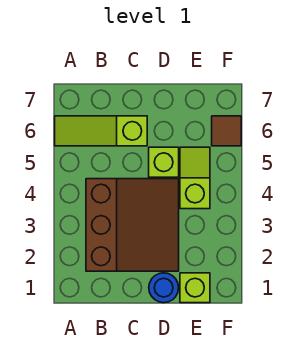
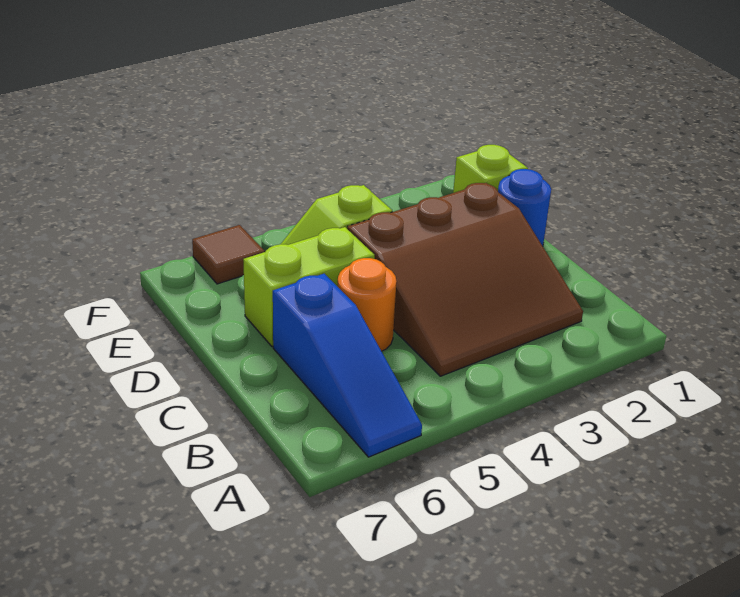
lime slope A6:C6 level 1 top C -> blue slope A6:C6 level 1 top C
brown slope B2:D4 level 1 top B -> brown slope B2:D4 level 1 top D
none -> orange round brick C5 level 1
lime brick D5 level 1 -> lime brick D5:D6 level 1

